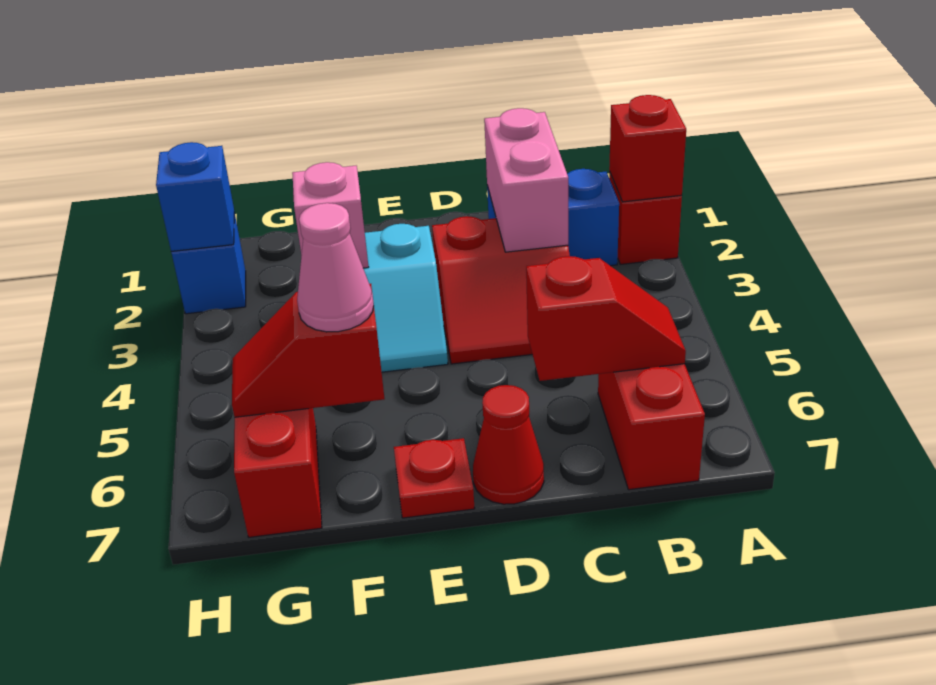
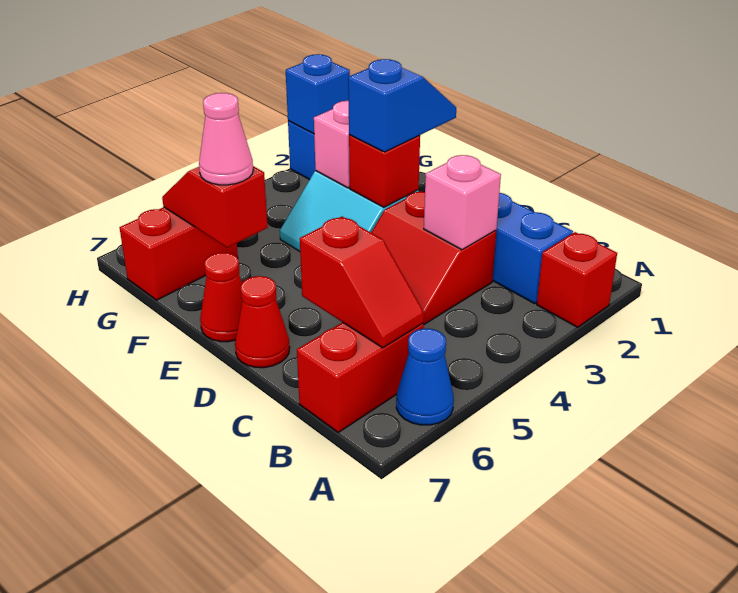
red brick A2 level 2 -> red brick E3 level 2
none -> blue cone A6 level 1
pink brick C2:C3 level 2 -> pink brick C3 level 2
none -> blue slope E2:E3 level 3 top 3
red plate E7 level 1 -> red cone E7 level 1

